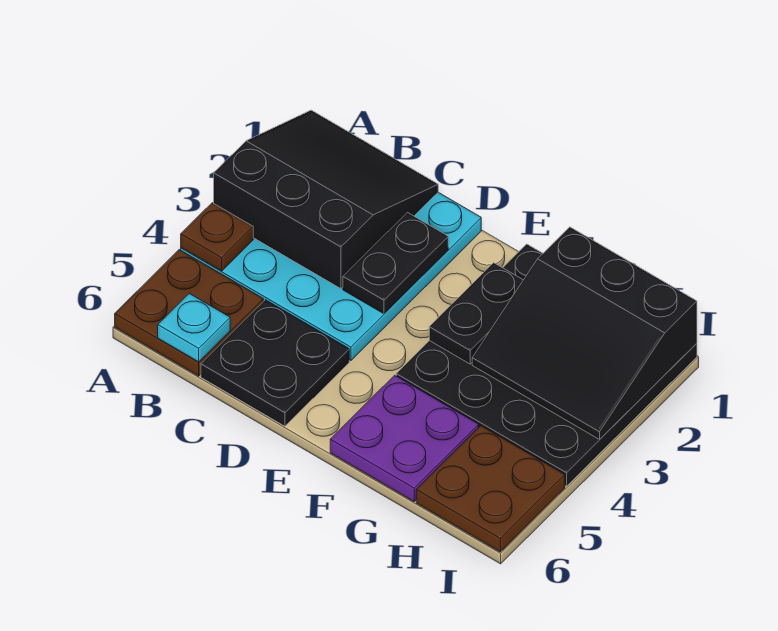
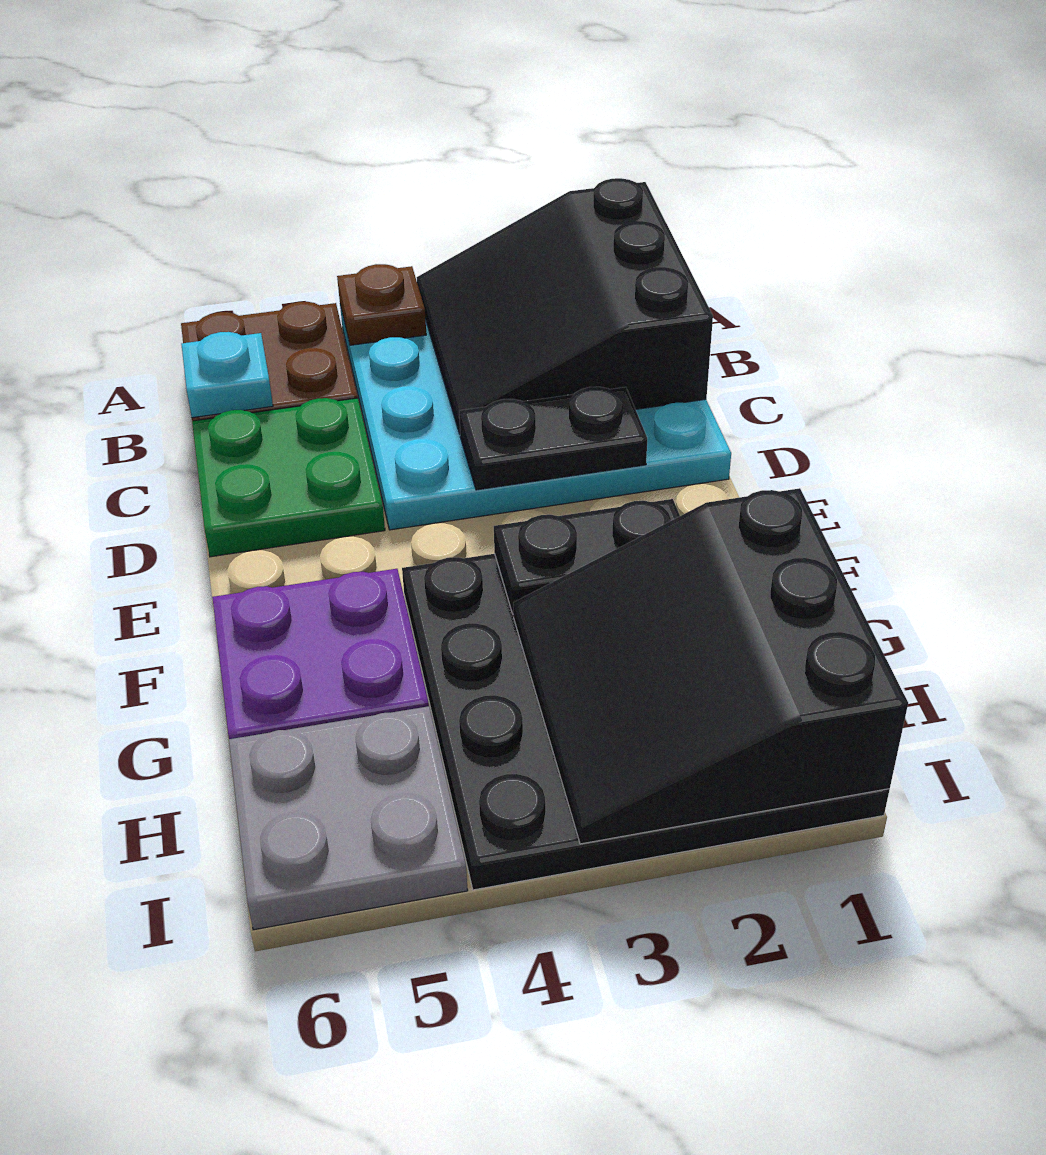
black slope A1:C3 level 2 top 3 -> black slope A1:C3 level 2 top 1
black plate C5:D6 level 1 -> green plate C5:D6 level 1
brown plate H5:I6 level 1 -> grey plate H5:I6 level 1

